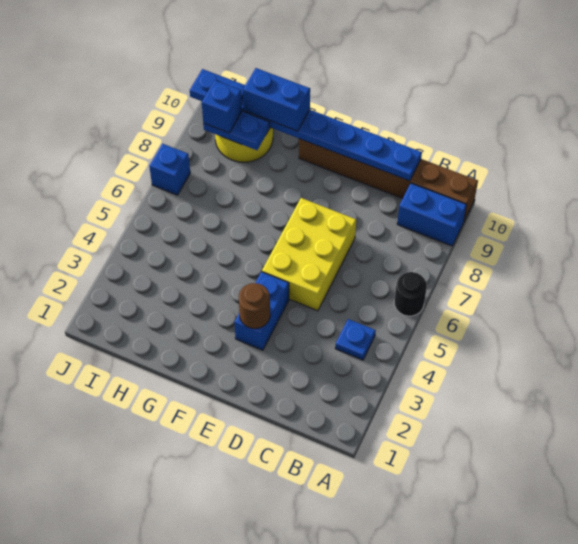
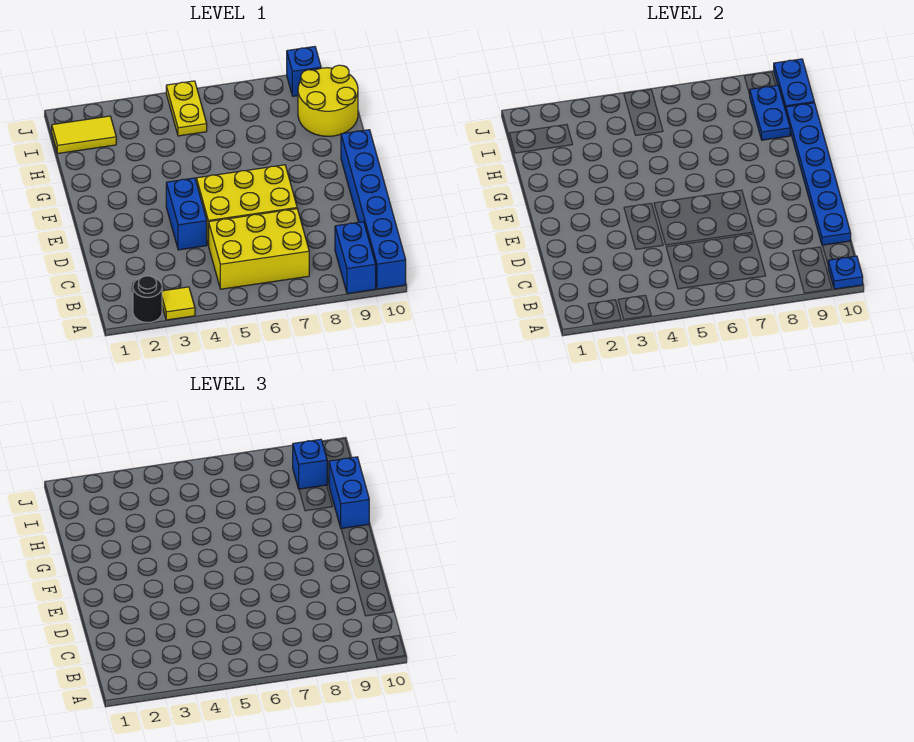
none -> yellow tile A3 level 1
black round brick A6 level 1 -> black round brick A2 level 1
brown brick A10:F10 level 1 -> blue brick A10:F10 level 1
blue plate B4 level 1 -> blue plate A10 level 2
none -> yellow brick B5:C7 level 1
blue brick E3:E4 level 1 -> blue brick D4:E4 level 1
brown round brick E3 level 2 -> none
none -> yellow tile I1:I2 level 1
none -> yellow plate I5:J5 level 1
blue brick J7 level 1 -> blue brick J9 level 1

